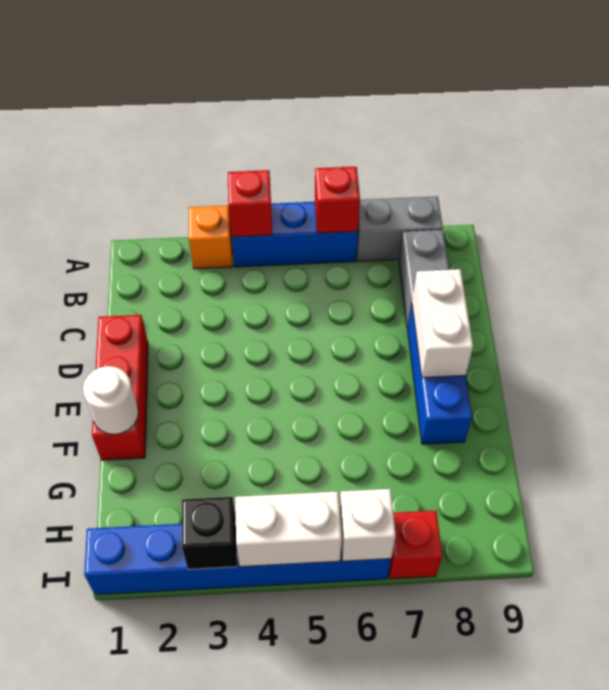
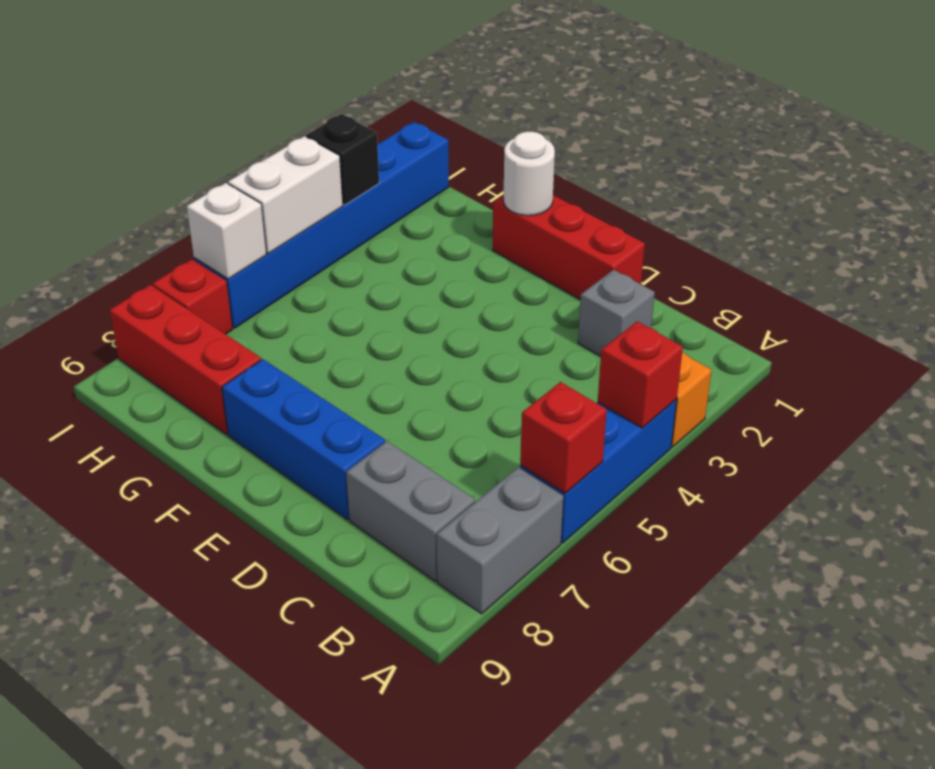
none -> grey brick C2 level 1
white brick D8:E8 level 2 -> none
none -> red brick G8:I8 level 1

